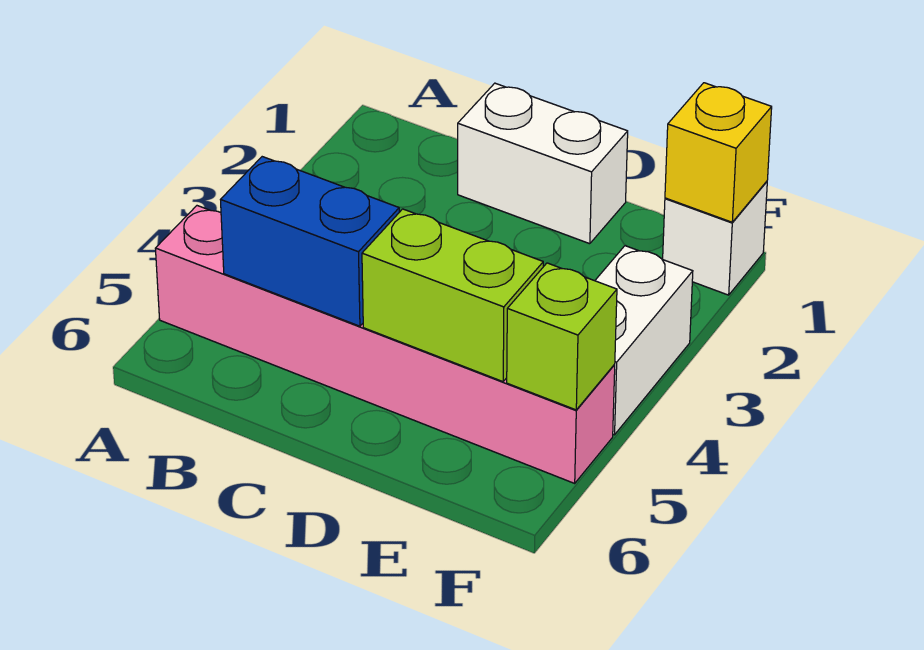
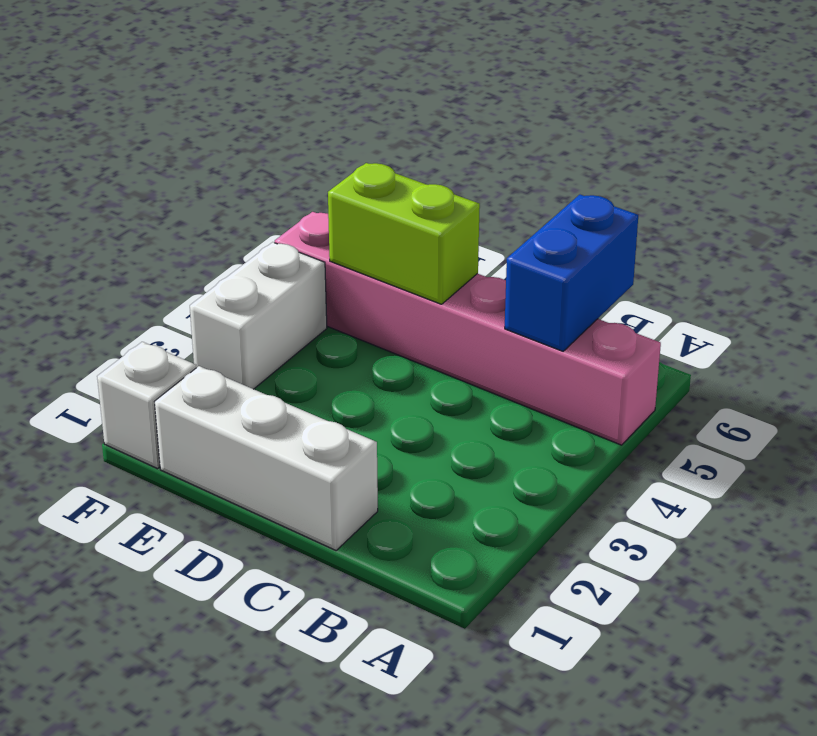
blue brick B5:C5 level 2 -> blue brick B5:B6 level 2
white brick C1:D1 level 1 -> white brick C1:E1 level 1
yellow brick F1 level 2 -> none
lime brick F5 level 2 -> none

